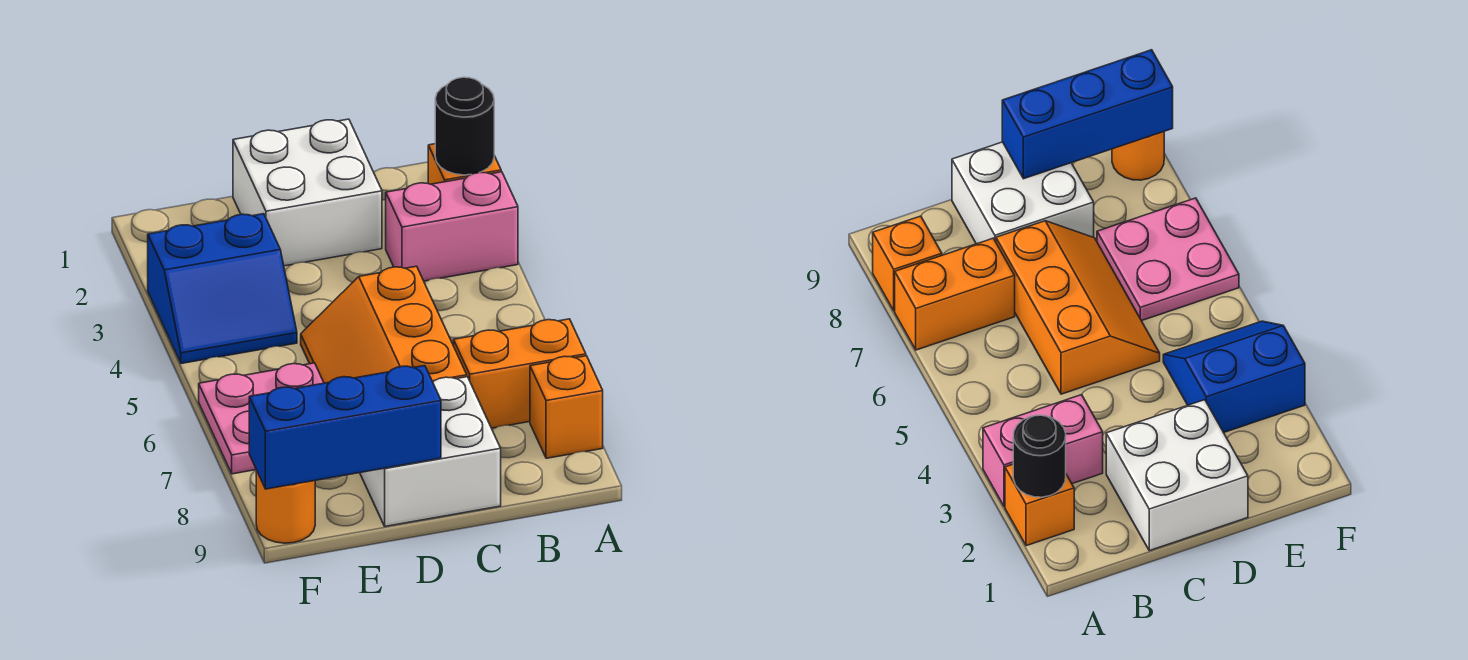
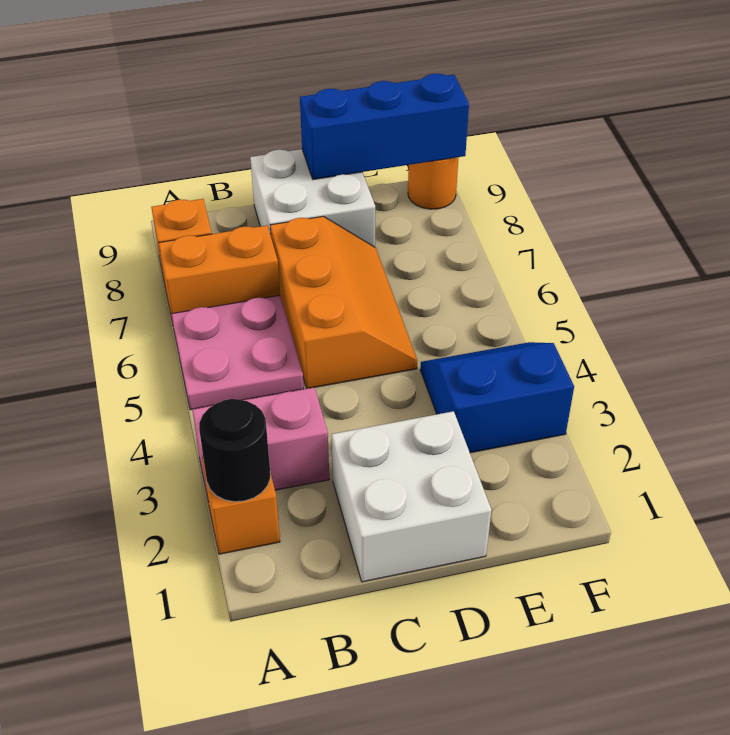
pink plate E6:F7 level 1 -> pink plate A5:B6 level 1

